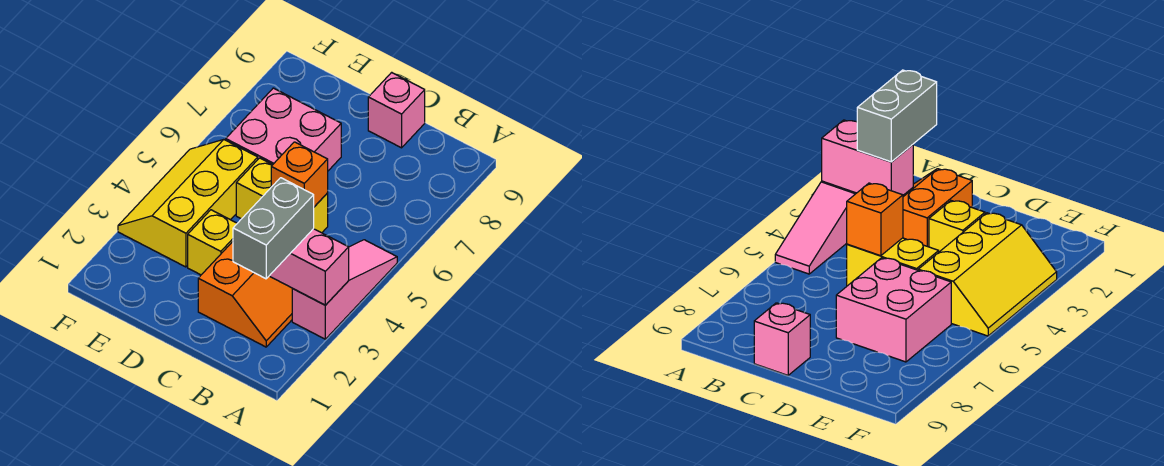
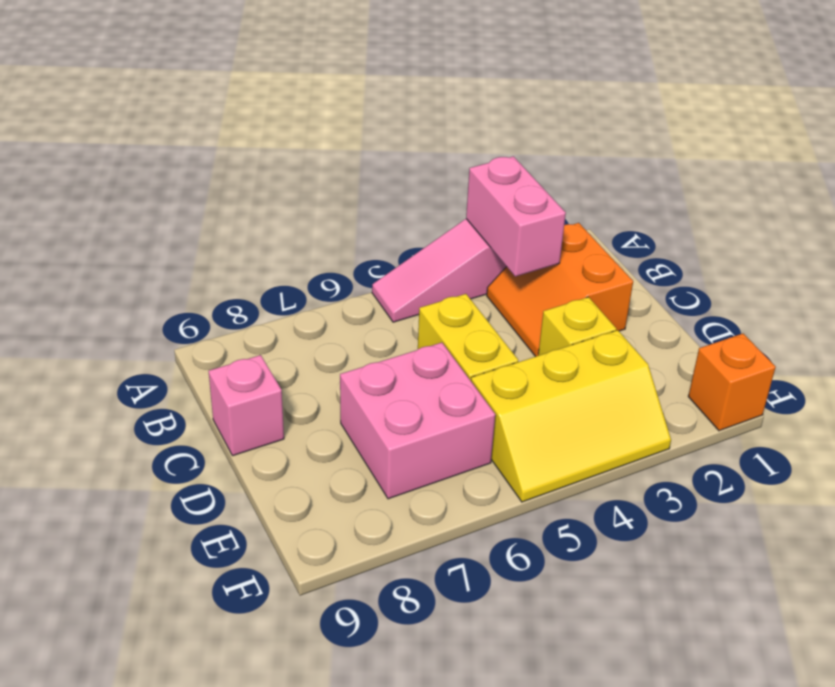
orange slope B2:C3 level 1 top C -> orange slope B2:C3 level 1 top 2
grey brick B2:B3 level 3 -> none
orange brick C5 level 2 -> orange brick F1 level 1

